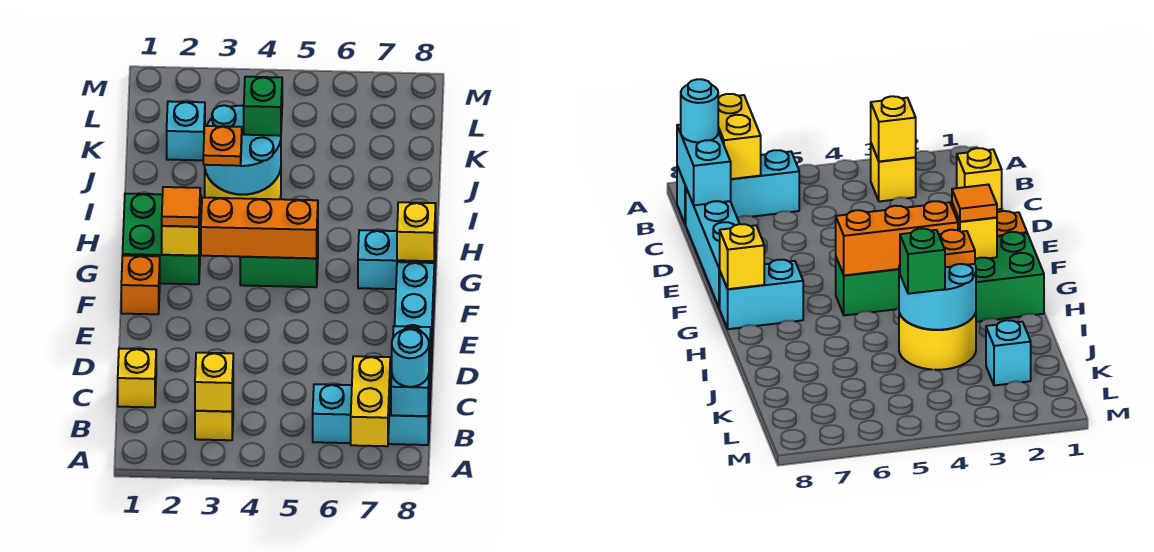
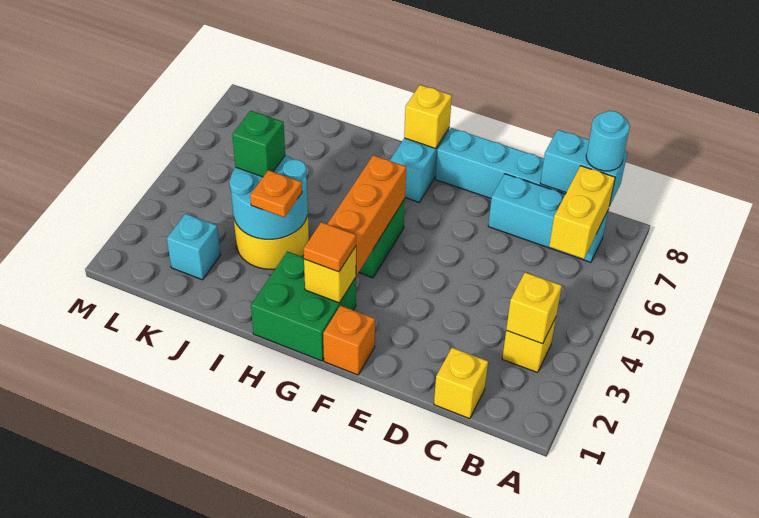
yellow brick A7:B7 level 2 -> yellow brick B6:B7 level 2
cyan brick B6:B8 level 1 -> cyan brick B7:D7 level 1

